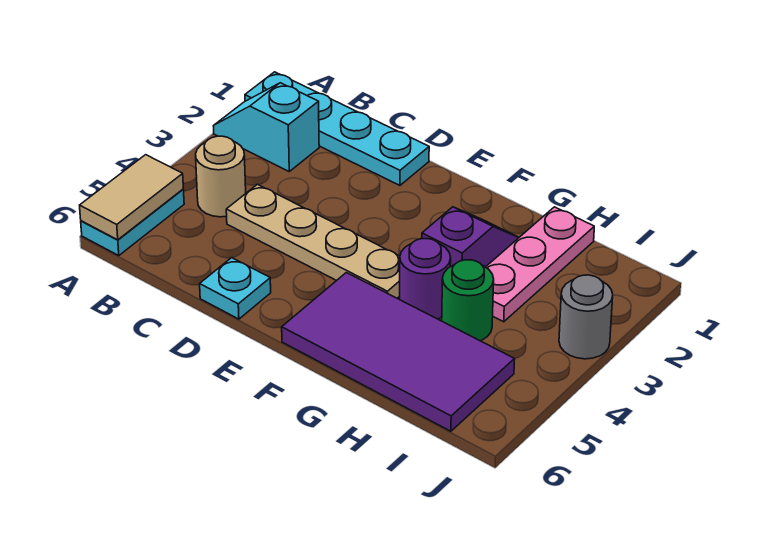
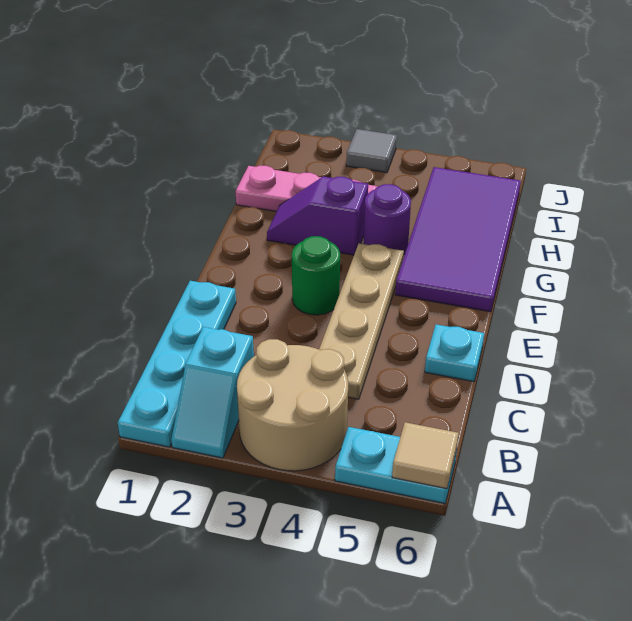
tan tile A5:A6 level 2 -> tan tile A6 level 2
tan round brick B4 level 1 -> tan round brick A3:B4 level 1
green round brick H4 level 1 -> green round brick E3 level 1
grey round brick J3 level 1 -> grey tile J3 level 1

